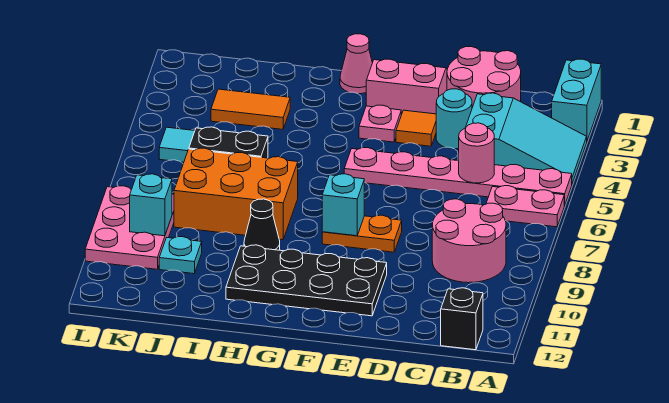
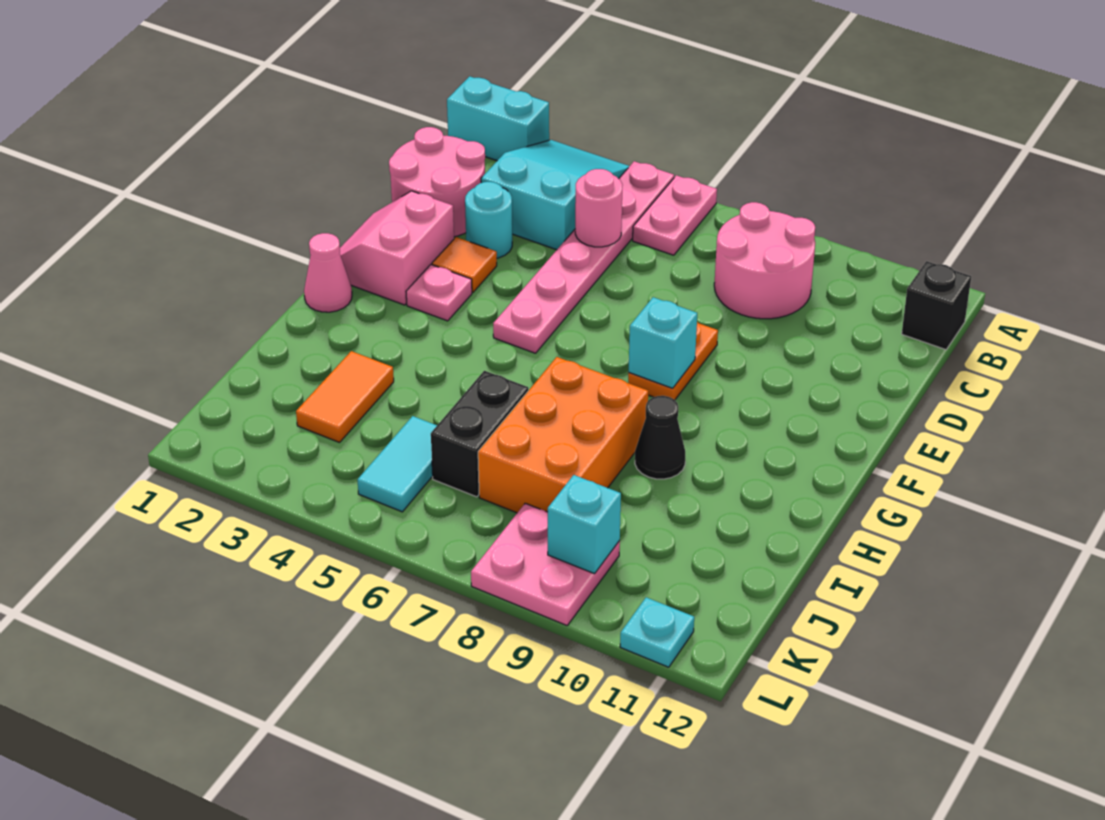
black plate E10:H11 level 1 -> none
cyan plate J10 level 1 -> cyan plate L11 level 1
pink plate K8:L10 level 1 -> pink plate K8:L9 level 1

